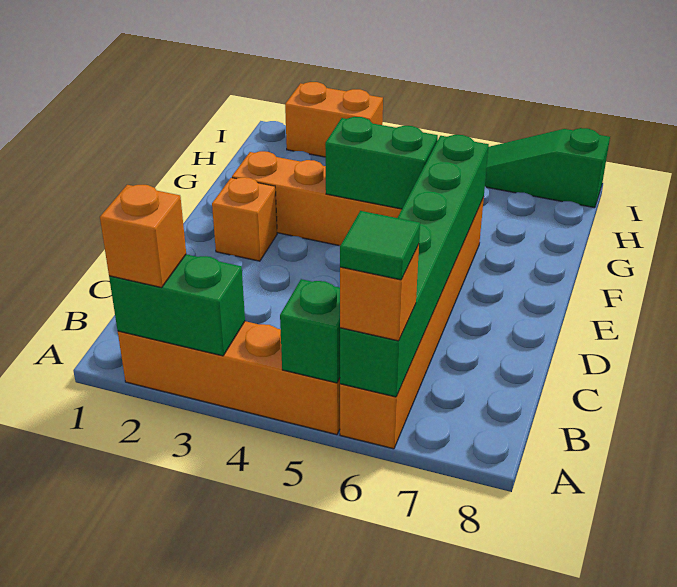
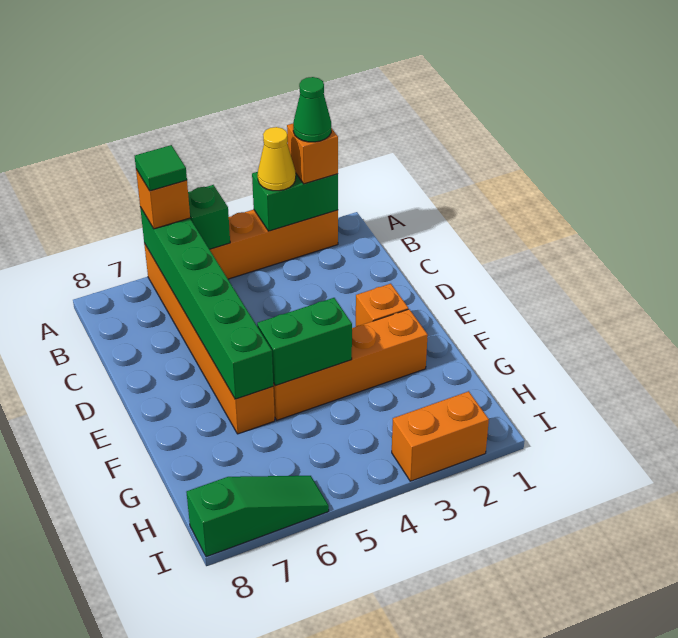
none -> green cone A2 level 4
none -> yellow cone A3 level 3

